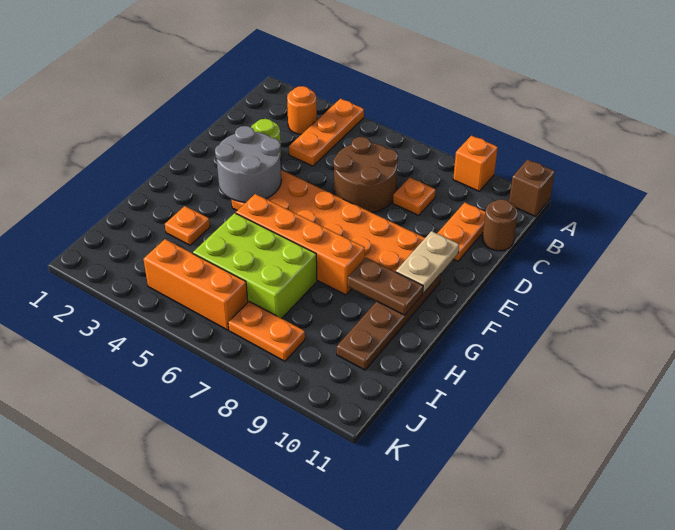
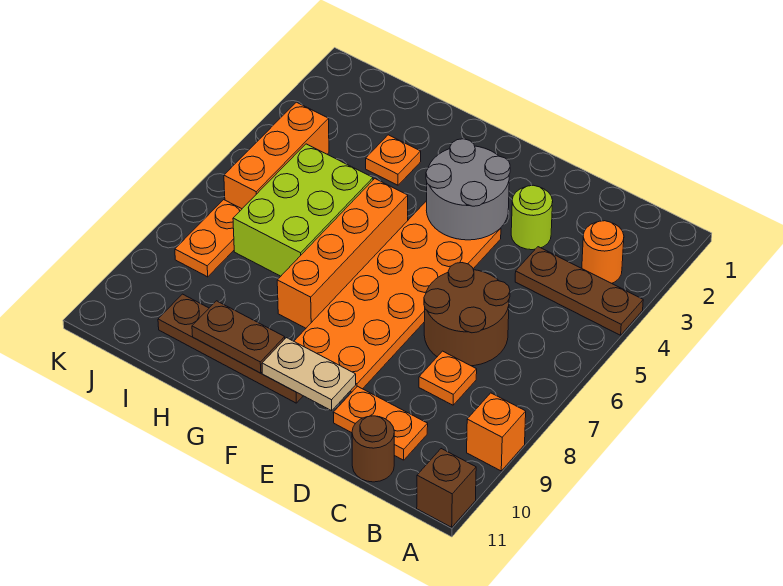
orange plate A4:C4 level 1 -> brown plate A4:C4 level 1
brown plate G9:G10 level 2 -> brown plate G10:H10 level 2

